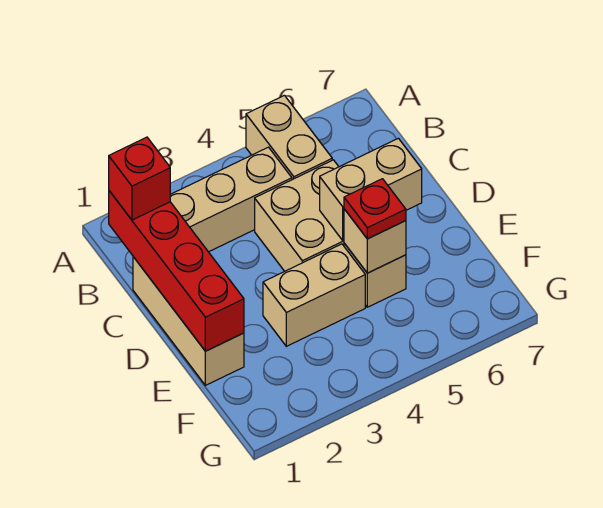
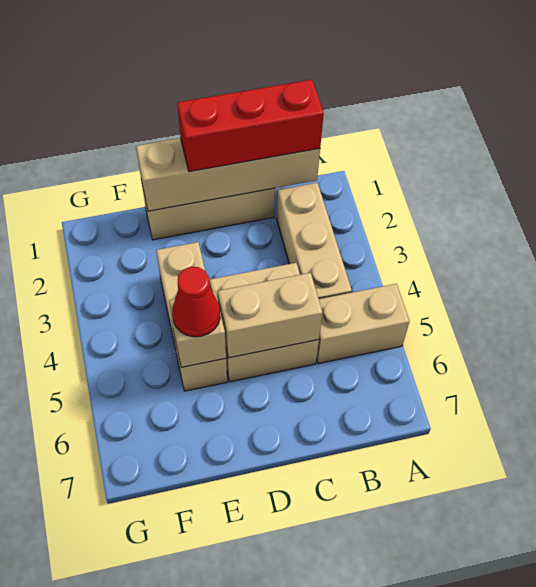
red brick B1:E1 level 2 -> tan brick B1:E1 level 2
red brick B1 level 3 -> red brick B1:D1 level 3
tan brick D5:D6 level 2 -> tan brick C5:D5 level 2
red plate E5 level 3 -> red cone E5 level 3

